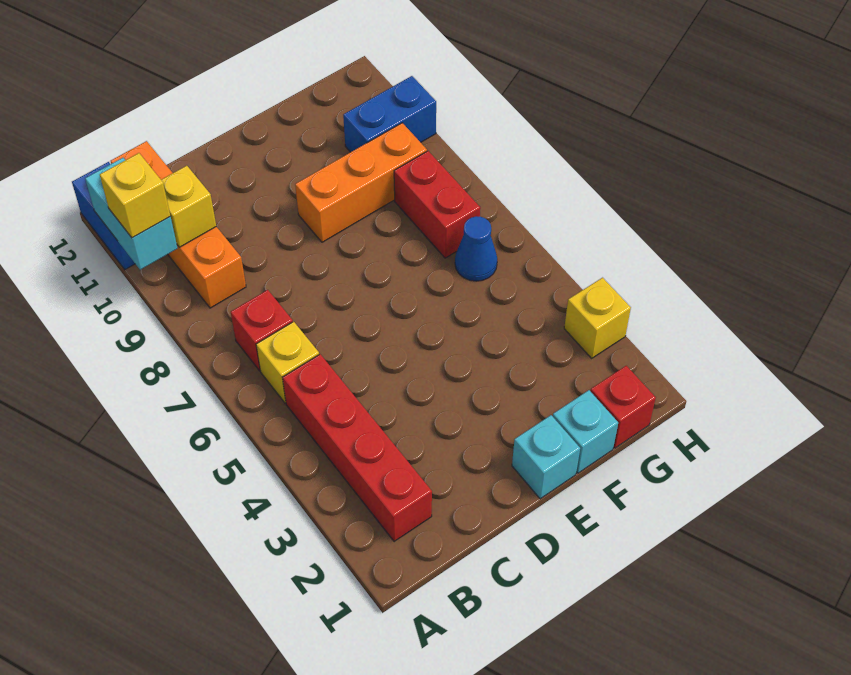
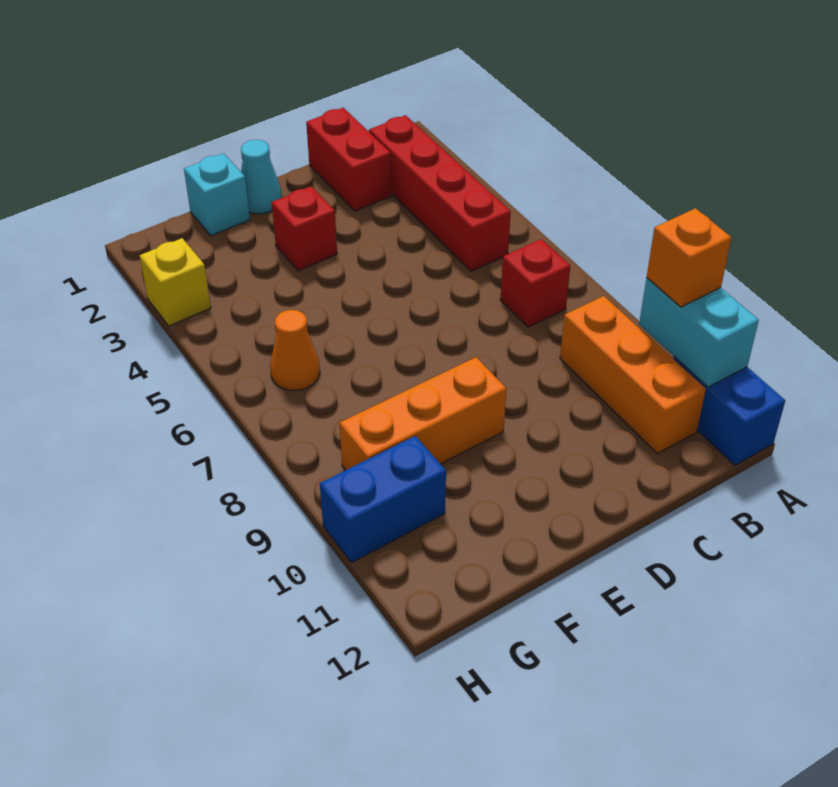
yellow brick A10 level 3 -> orange brick A10 level 3
yellow brick B6 level 1 -> none
orange brick B9:B12 level 1 -> orange brick B9:B11 level 1
yellow brick B10 level 2 -> none
cyan brick E1 level 1 -> cyan cone E1 level 1
red brick G1 level 1 -> red brick E3 level 1
blue cone G6 level 1 -> orange cone G6 level 1
red brick G7:G8 level 1 -> red brick C1:C2 level 1

